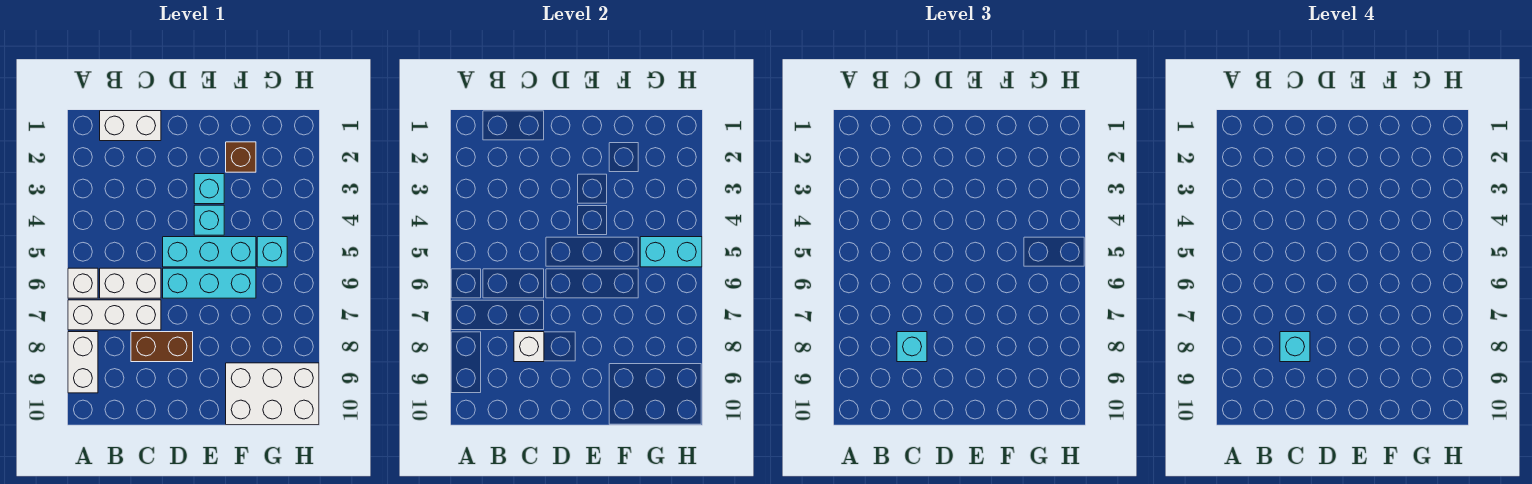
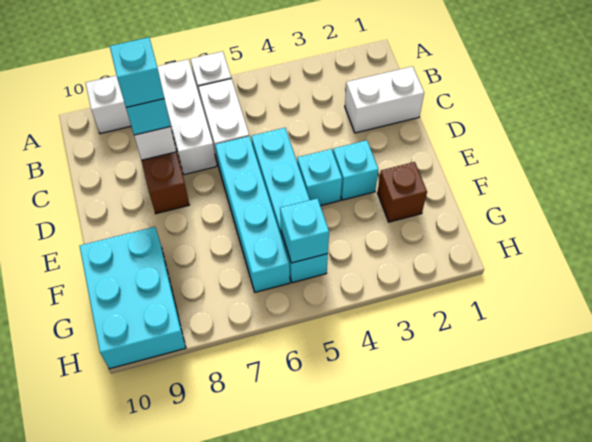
white brick B1:C1 level 1 -> white brick C1:C2 level 1
cyan brick D6:F6 level 1 -> cyan brick D6:G6 level 1
white brick F9:H10 level 1 -> cyan brick F9:H10 level 1
cyan brick G5:H5 level 2 -> cyan brick G5 level 2

